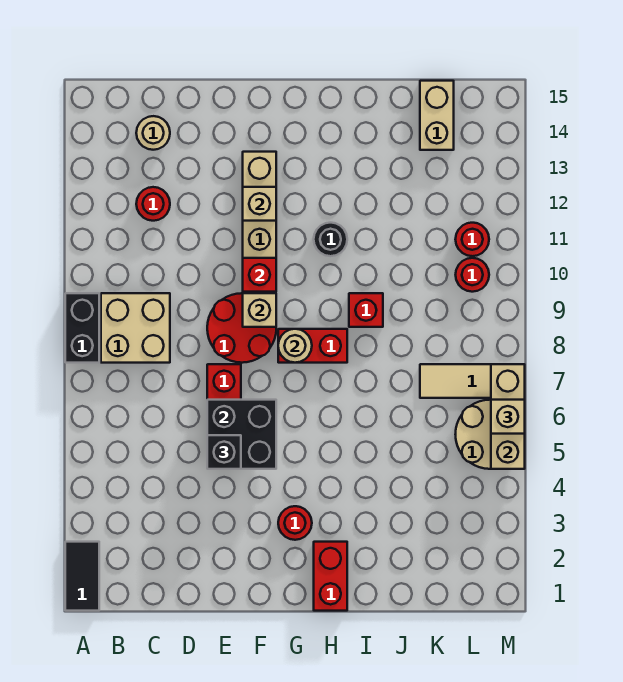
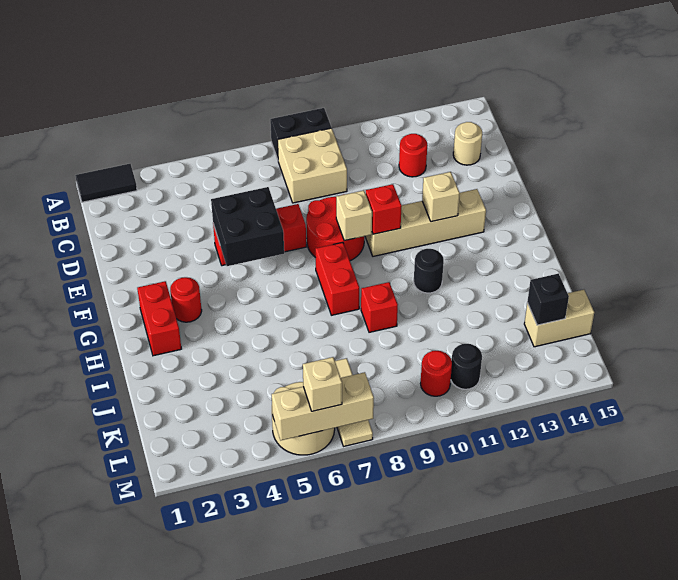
black brick E5 level 3 -> black brick K14 level 2
tan round brick G8 level 2 -> none
red brick H1:H2 level 1 -> red brick G2:H2 level 1
red round brick L11 level 1 -> black round brick L11 level 1

